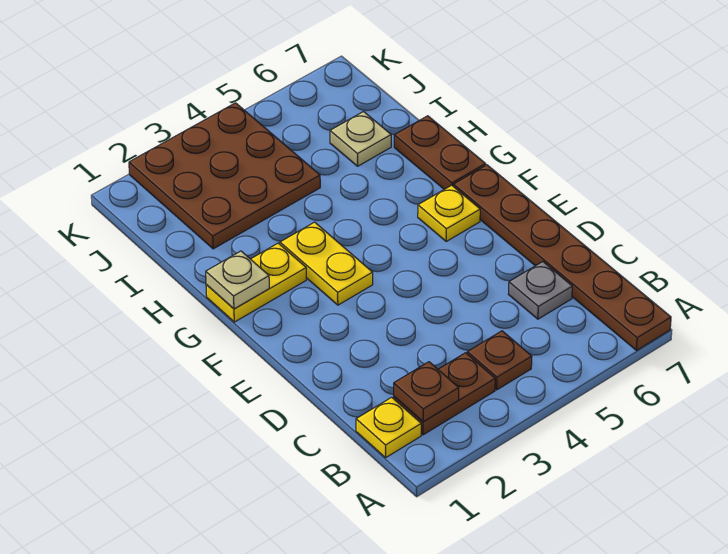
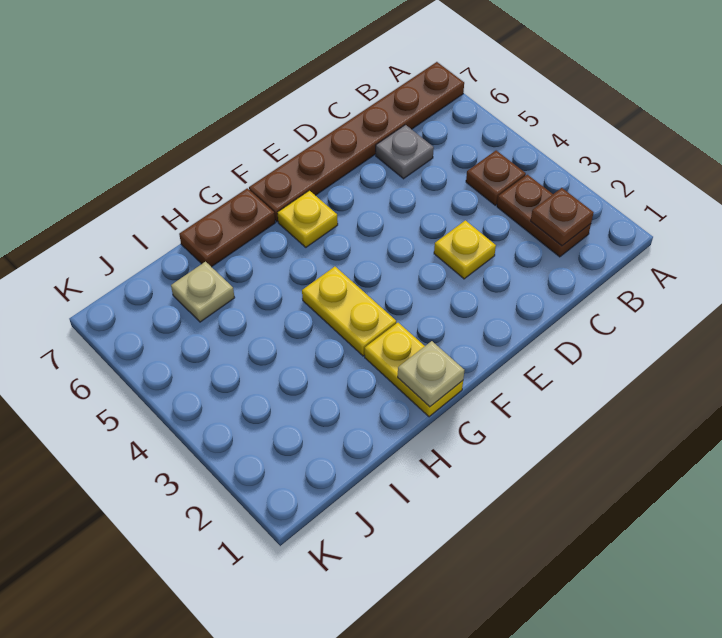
yellow plate B1 level 1 -> yellow plate D3 level 1
yellow plate F3:G3 level 1 -> yellow plate G3:G4 level 1
brown plate I2:K4 level 1 -> none

